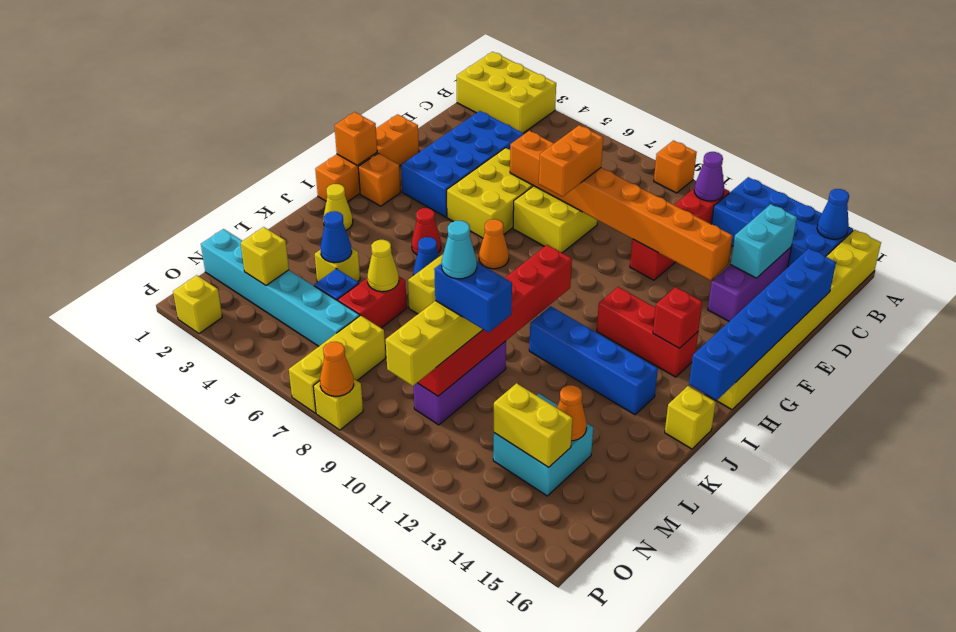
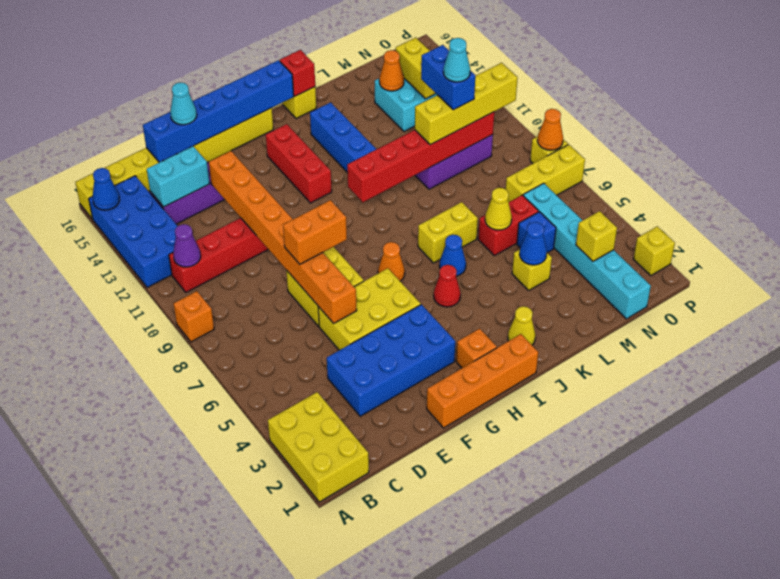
none -> cyan cone E16 level 3
orange brick H1 level 2 -> none
red brick H14 level 2 -> red brick J16 level 2

